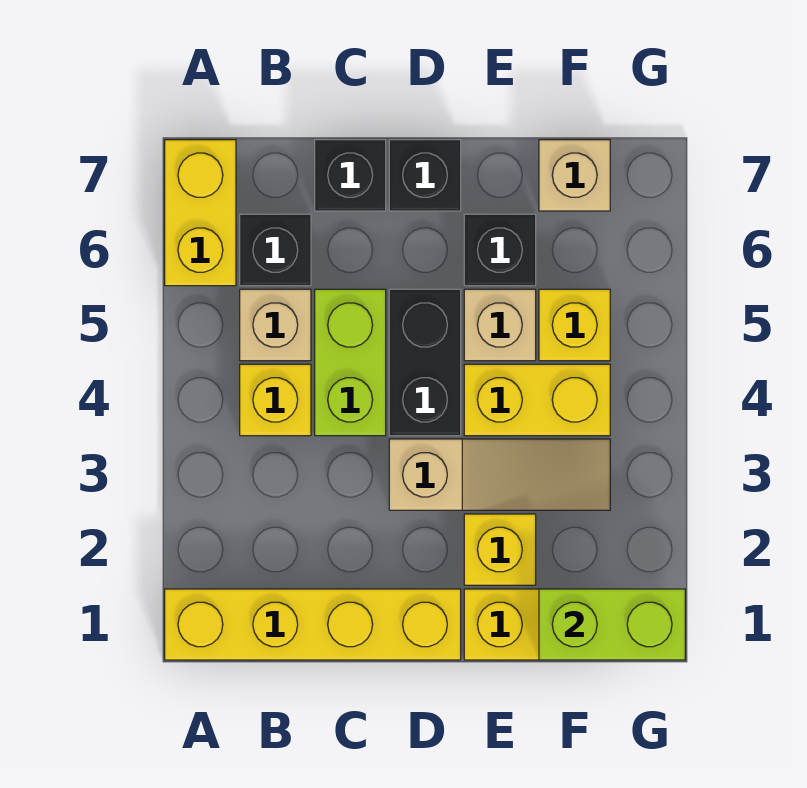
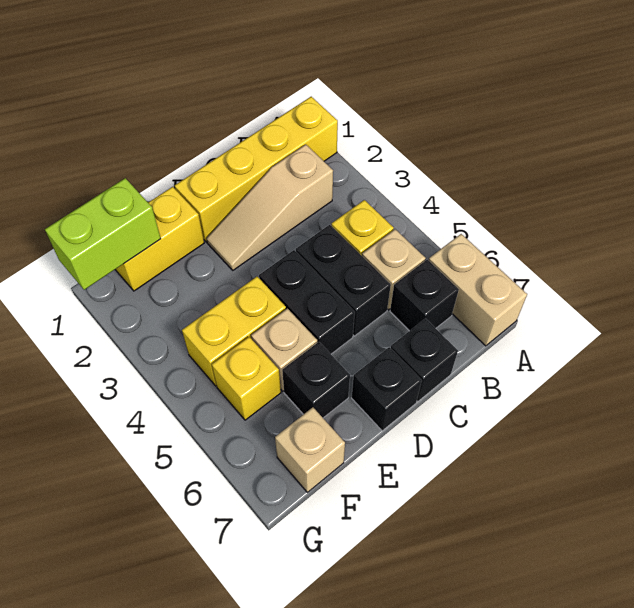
yellow brick A6:A7 level 1 -> tan brick A6:A7 level 1
lime brick C4:C5 level 1 -> black brick C4:C5 level 1
tan slope D3:F3 level 1 top D -> tan slope B2:D2 level 1 top B
yellow brick E2 level 1 -> none

